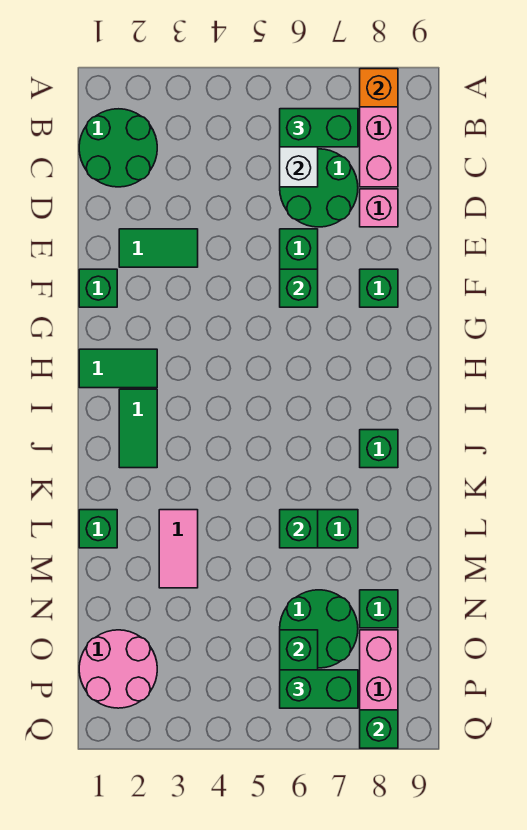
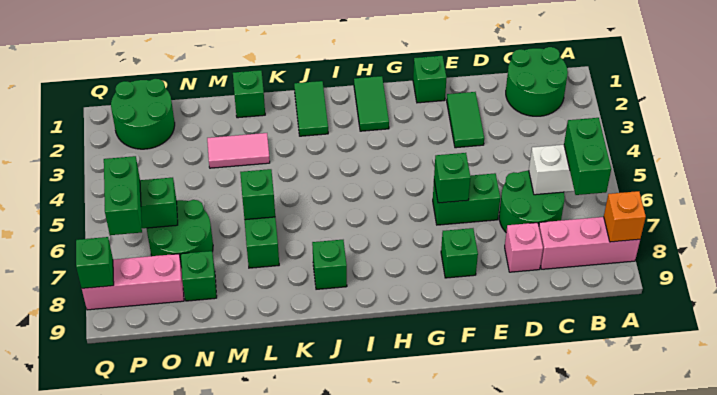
green tile I2:J2 level 1 -> green tile J1:J2 level 1
pink round brick O1:P2 level 1 -> green round brick O1:P2 level 1

